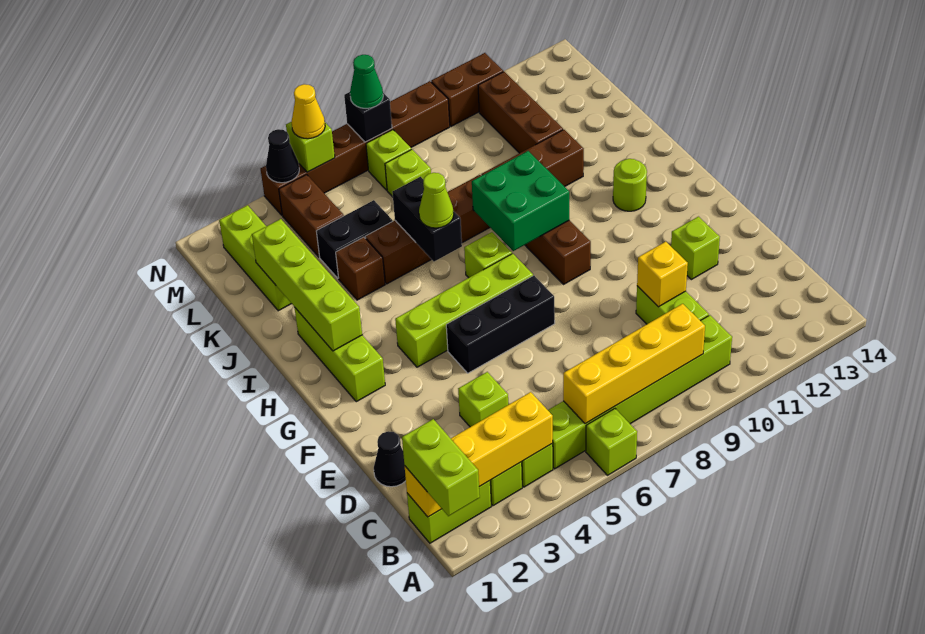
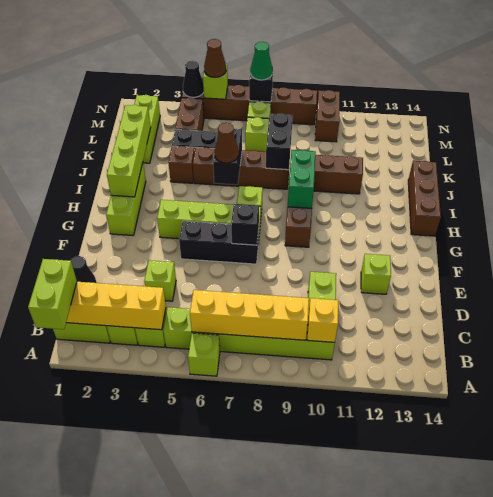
yellow brick D10 level 2 -> yellow brick B10 level 2
none -> black brick F7 level 2
green brick H8:I9 level 2 -> green brick H9:I9 level 2
lime round brick H12 level 1 -> none
lime cone I6 level 3 -> brown cone I6 level 3
none -> black brick J8:K8 level 2
brown brick K11:M11 level 1 -> brown brick H14:J14 level 1
yellow cone N5 level 3 -> brown cone N5 level 3
brown brick N10:N11 level 1 -> brown brick M10:N10 level 1

